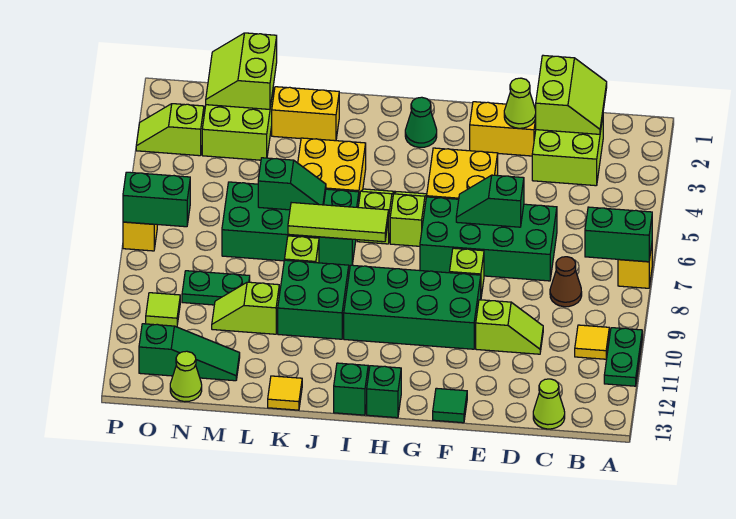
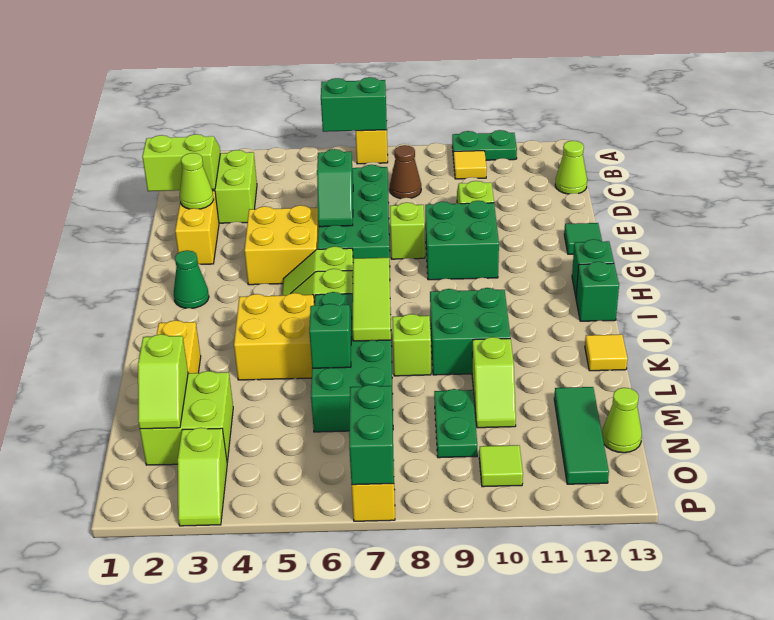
green brick A7:B7 level 2 -> green brick A6:A7 level 2
green brick F9:I10 level 1 -> green brick F9:G10 level 1
lime slope M1:N2 level 2 top M -> lime slope M2:N2 level 2 top M
green slope M12:O12 level 1 top O -> green tile M12:O12 level 1

